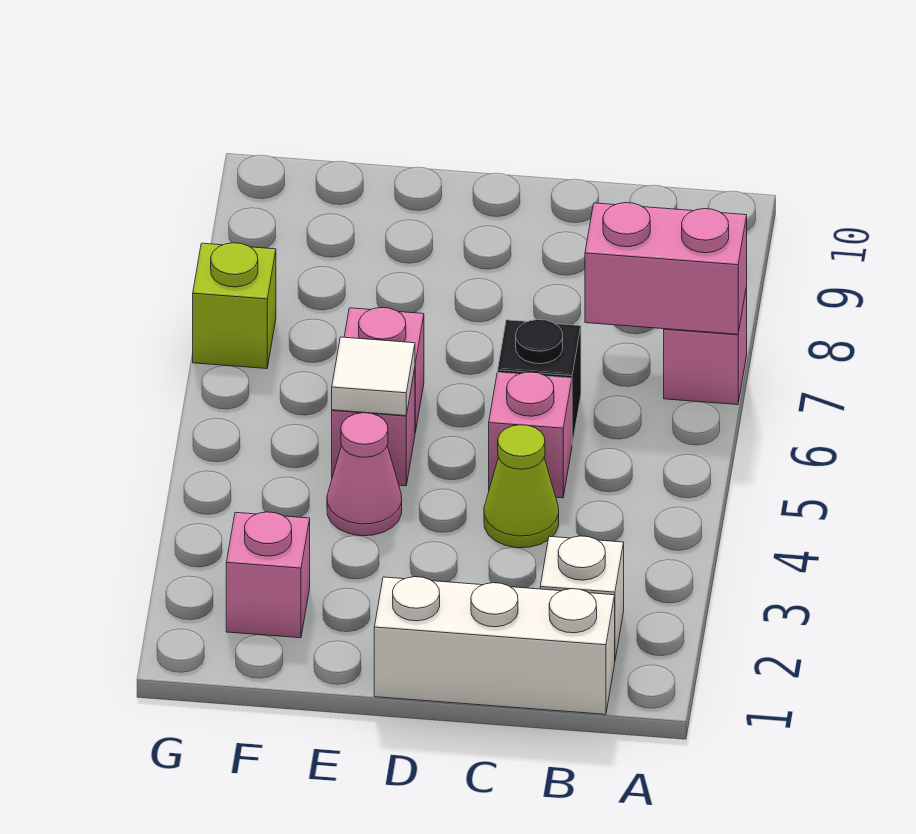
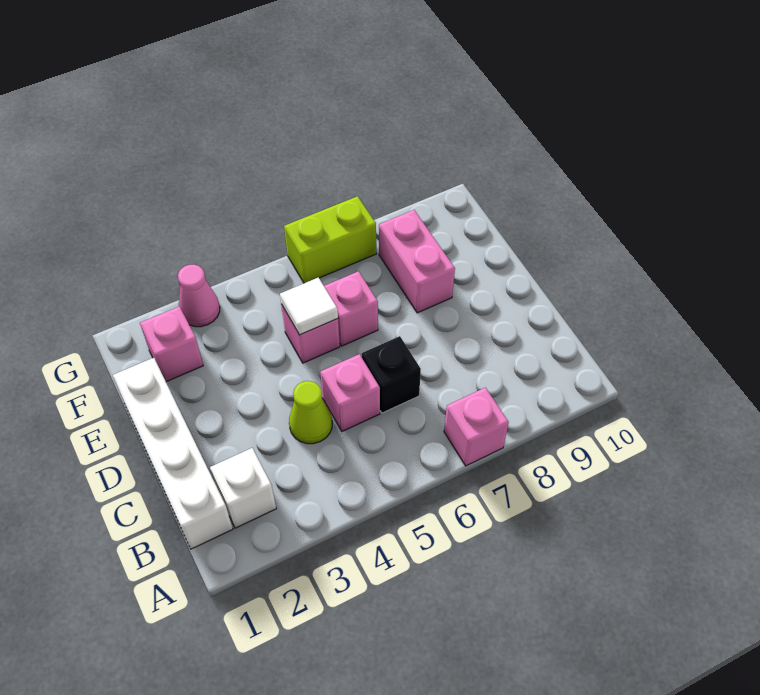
pink brick A7:B7 level 2 -> pink brick E8:F8 level 1
white brick B1:D1 level 1 -> white brick B1:E1 level 1
pink cone E4 level 1 -> pink cone G3 level 1
lime brick G7 level 1 -> lime brick G6:G7 level 1

